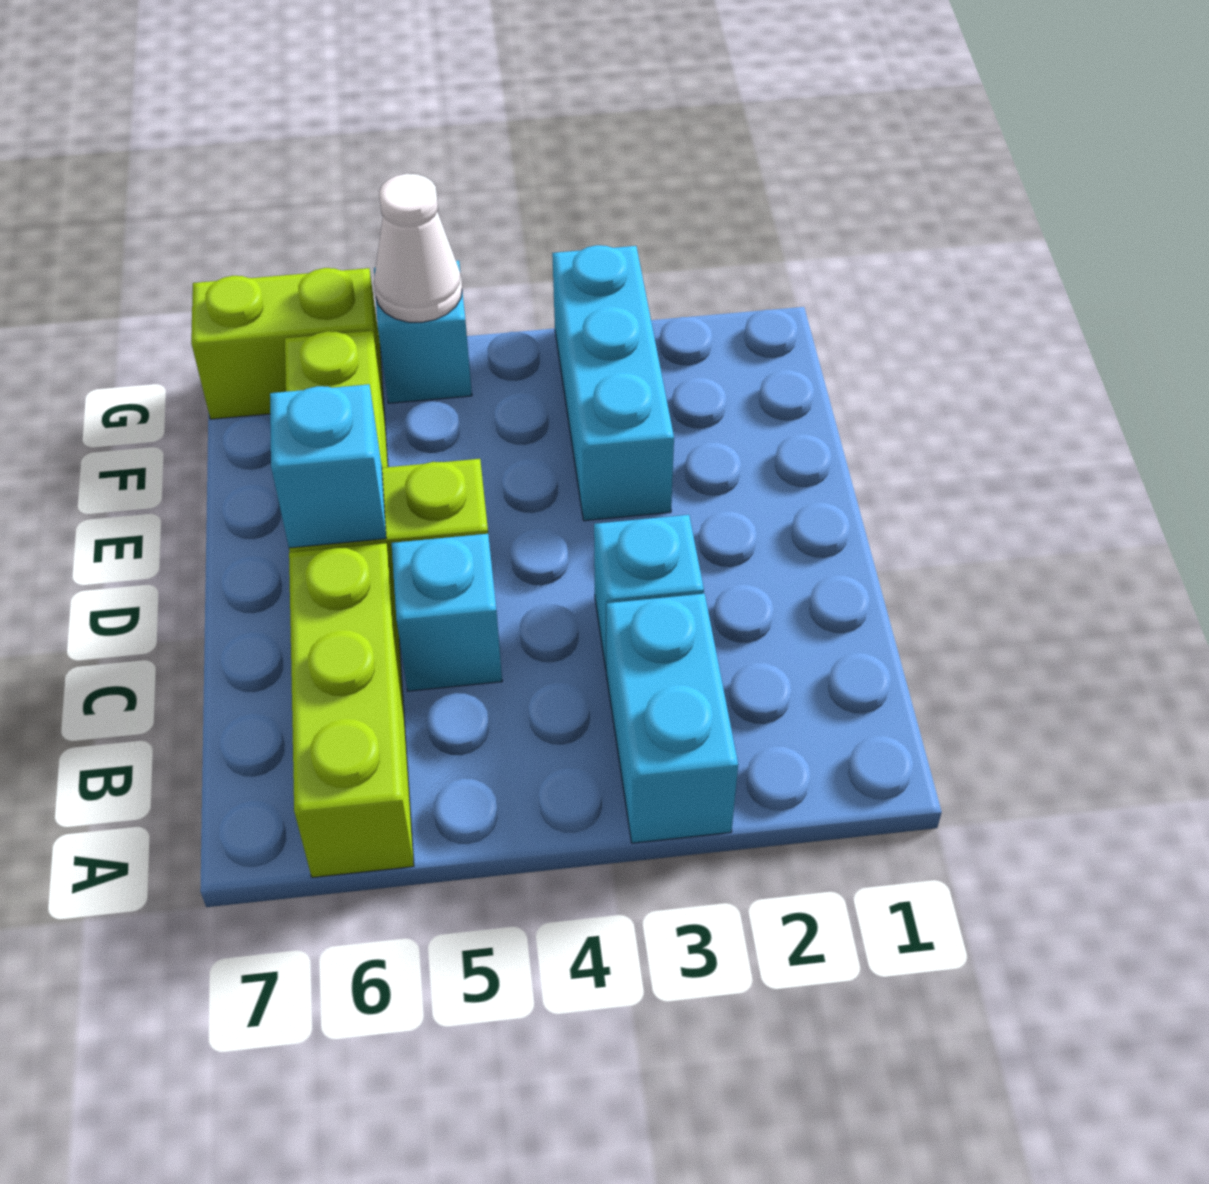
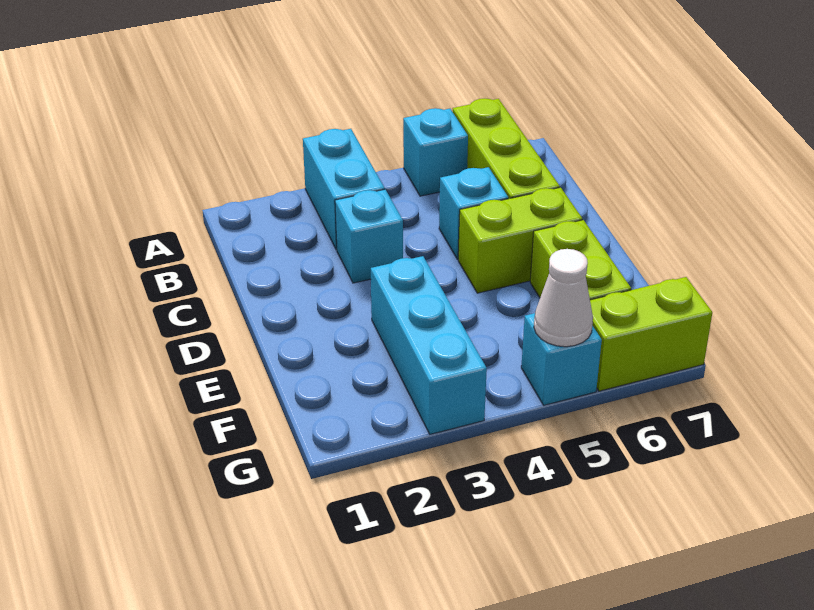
cyan brick D6 level 2 -> cyan brick A5 level 1

